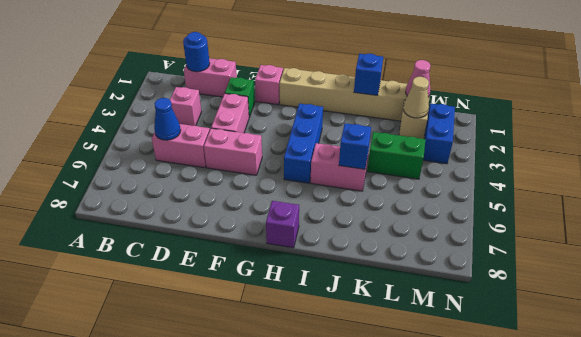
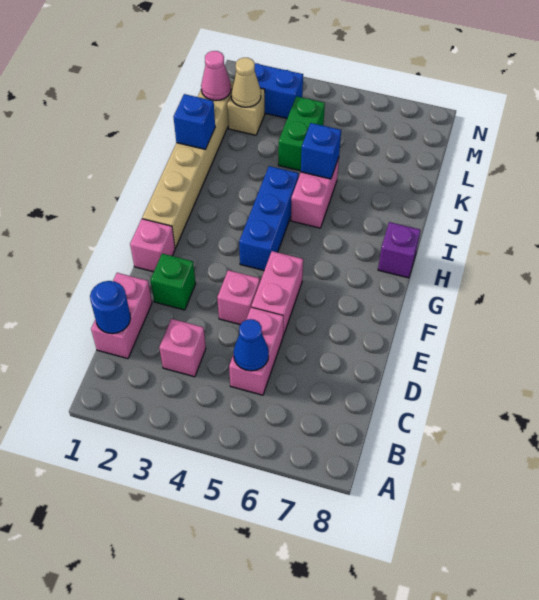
pink brick E3:E4 level 1 -> pink brick E4 level 1
blue brick H3:H5 level 1 -> blue brick G4:I4 level 1

